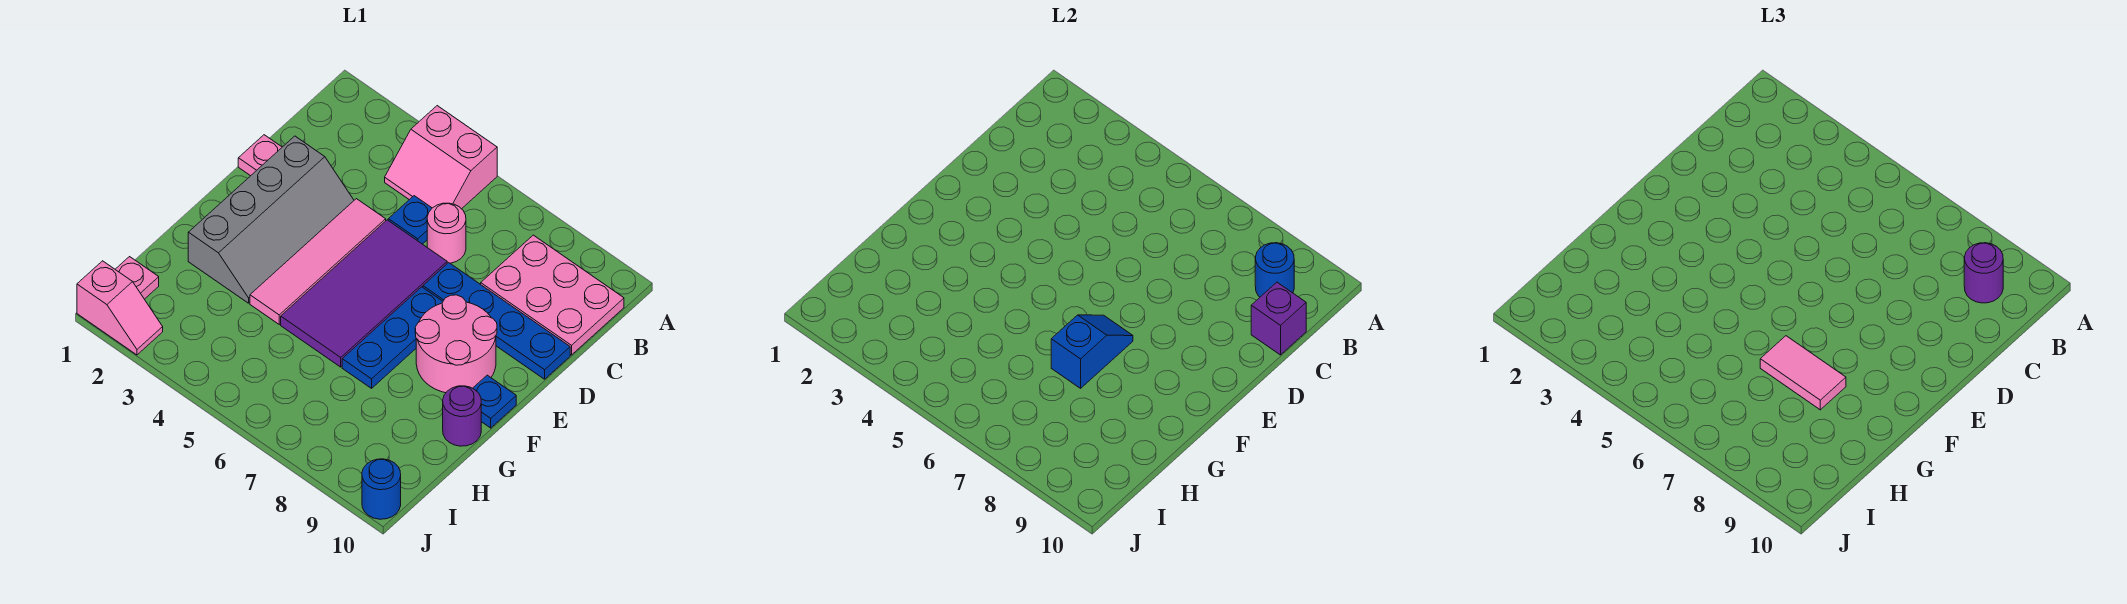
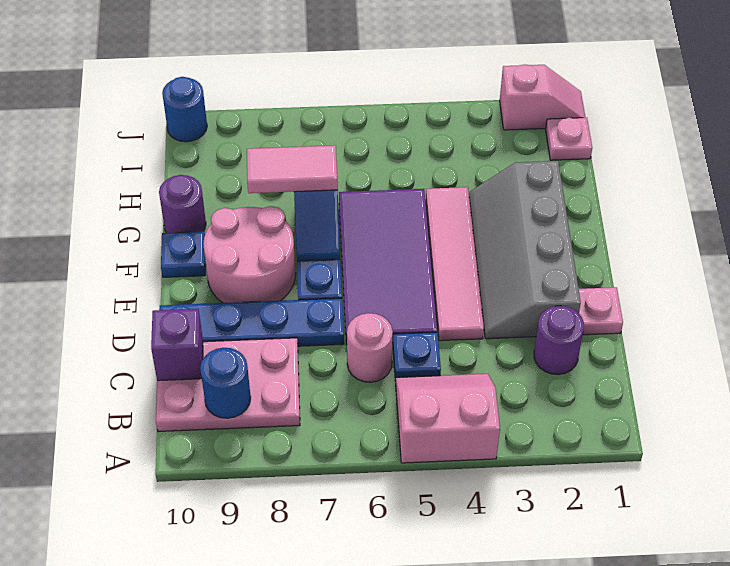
purple round brick B9 level 3 -> purple round brick C2 level 1
pink slope J1:J2 level 1 top 1 -> pink slope J1:J2 level 1 top 2

